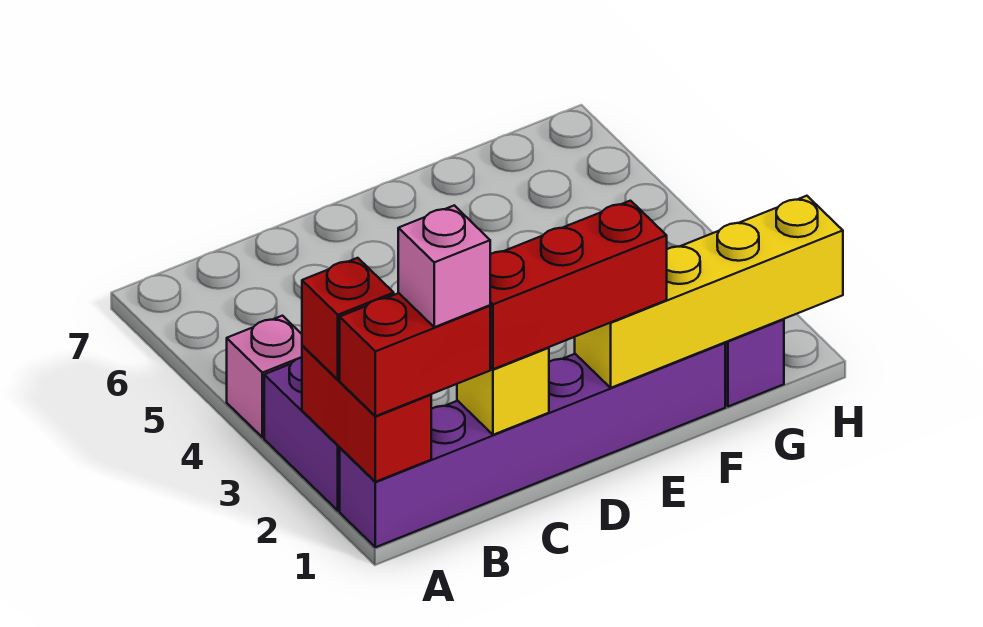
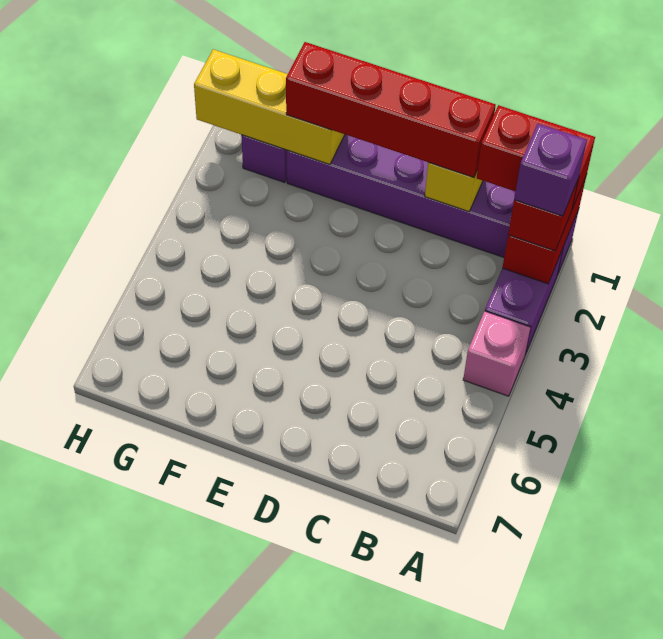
none -> purple brick A2 level 4
pink brick B1 level 4 -> none
red brick C1:E1 level 3 -> red brick C1:F1 level 3
yellow brick E1:H1 level 2 -> yellow brick F1:H1 level 2

